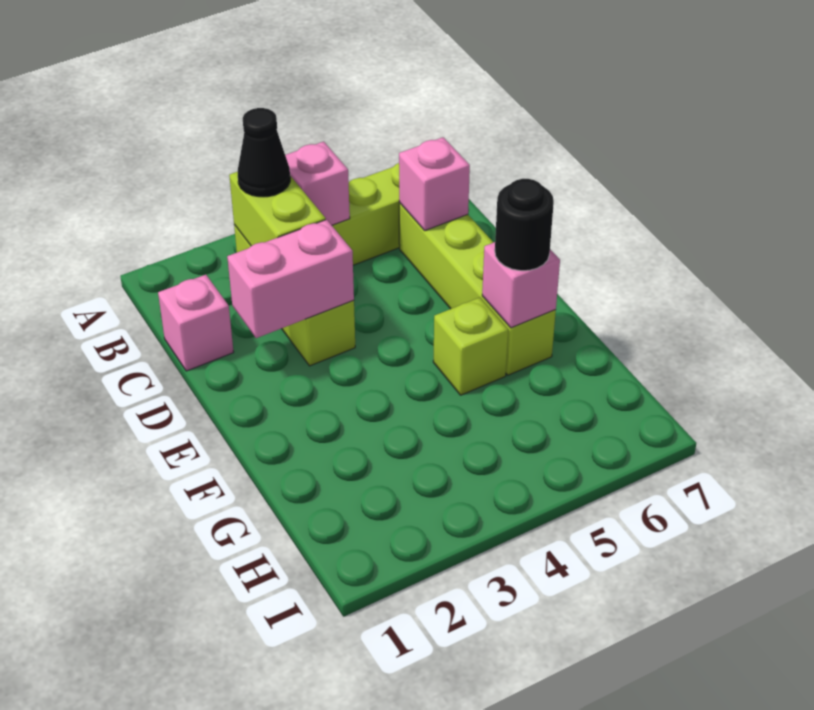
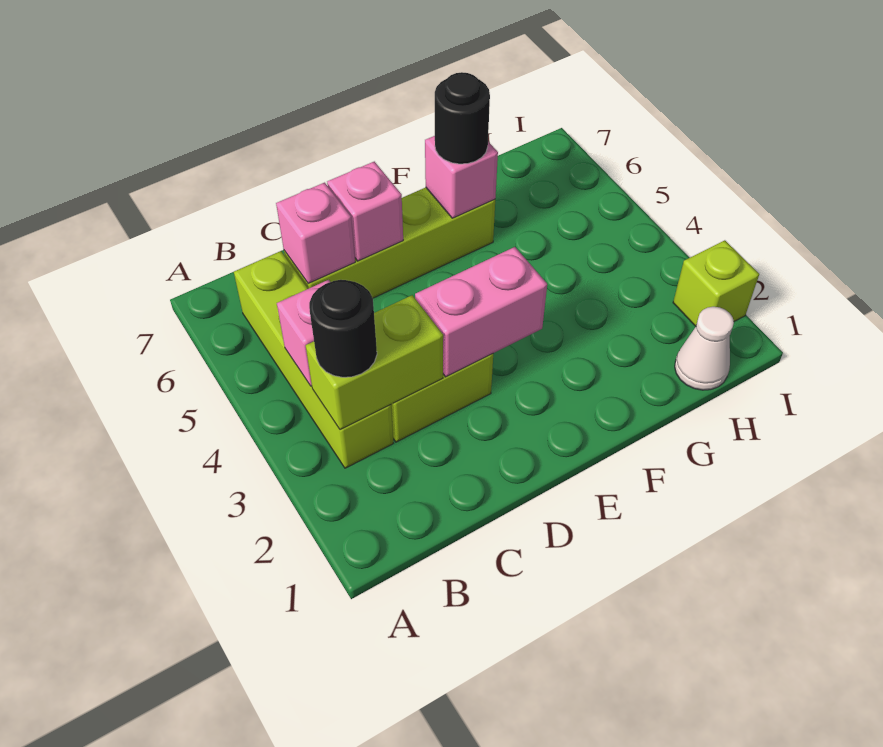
black cone B3 level 3 -> black round brick B3 level 3
pink brick C1 level 1 -> pink brick D6 level 2
pink brick D2:D3 level 2 -> pink brick D3:E3 level 2
lime brick F5 level 1 -> lime brick I2 level 1
none -> white cone H1 level 1

